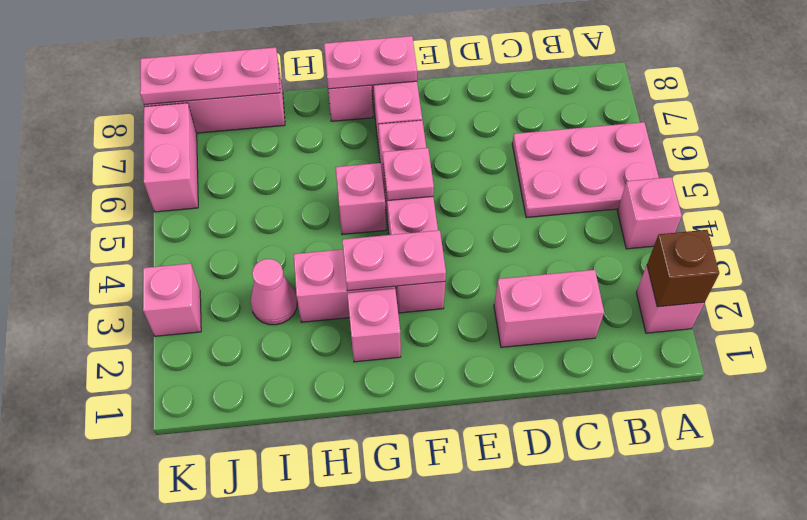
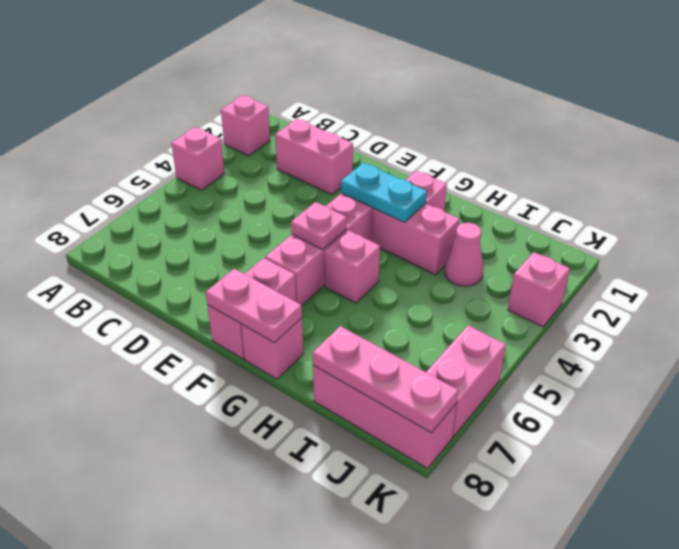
brown brick A2 level 2 -> none
pink plate A5:C6 level 1 -> none
pink plate F3:G3 level 2 -> cyan plate F3:G3 level 2

